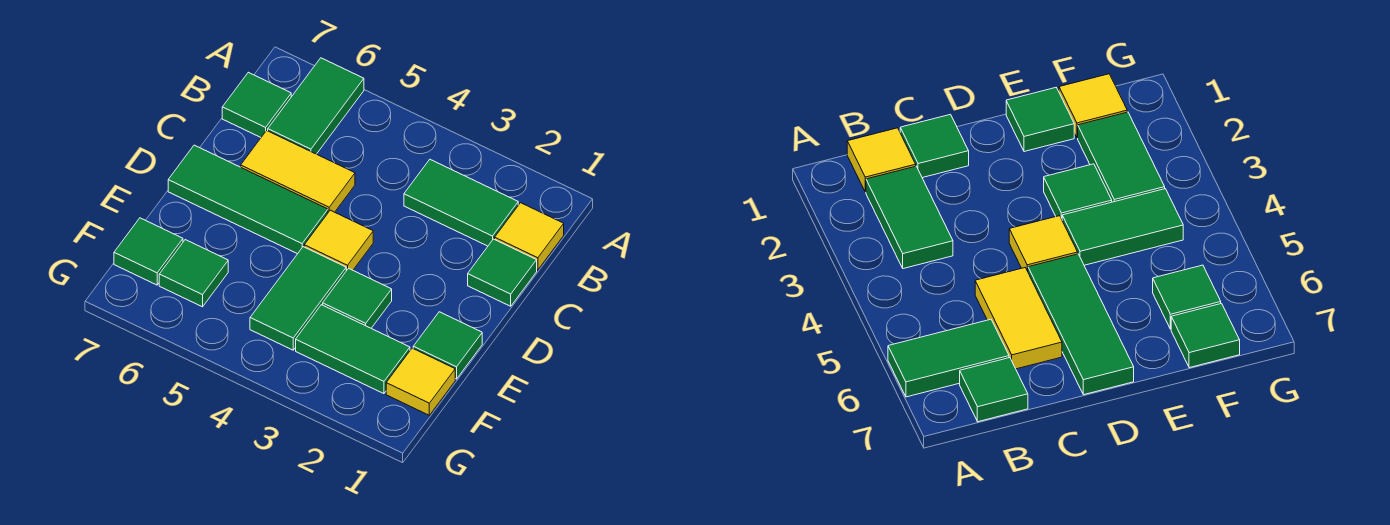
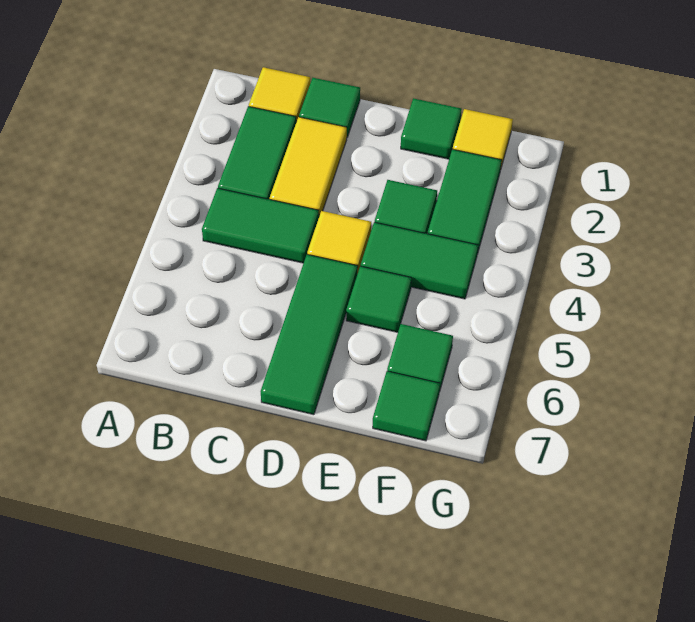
green tile A6:B6 level 1 -> green tile B4:C4 level 1
green tile B7 level 1 -> green tile E5 level 1
yellow tile C5:C6 level 1 -> yellow tile C2:C3 level 1

